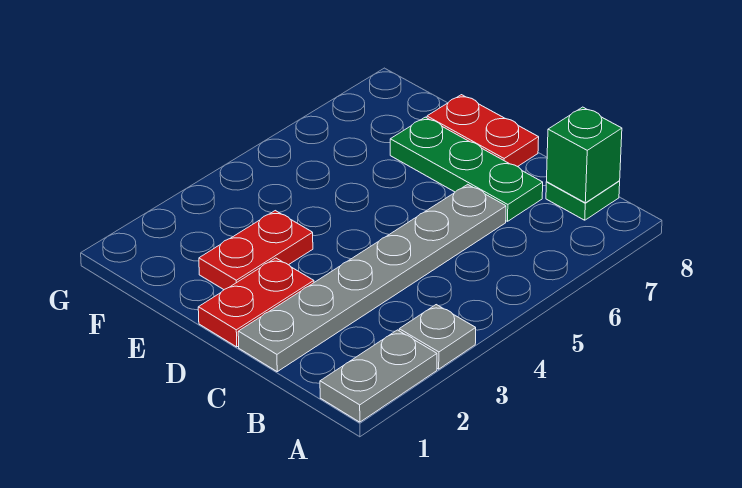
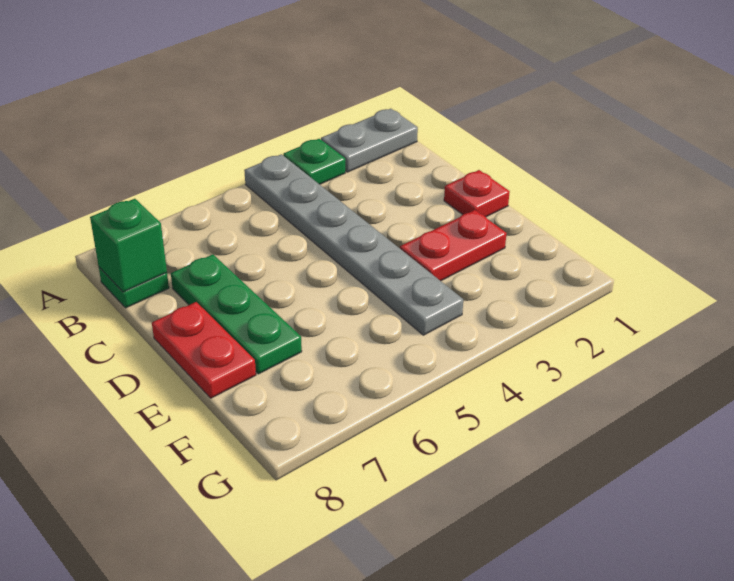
grey plate A3 level 1 -> green plate A3 level 1
grey plate C1:C6 level 1 -> grey plate A4:F4 level 1
red plate D1:D2 level 1 -> red plate D1 level 1

